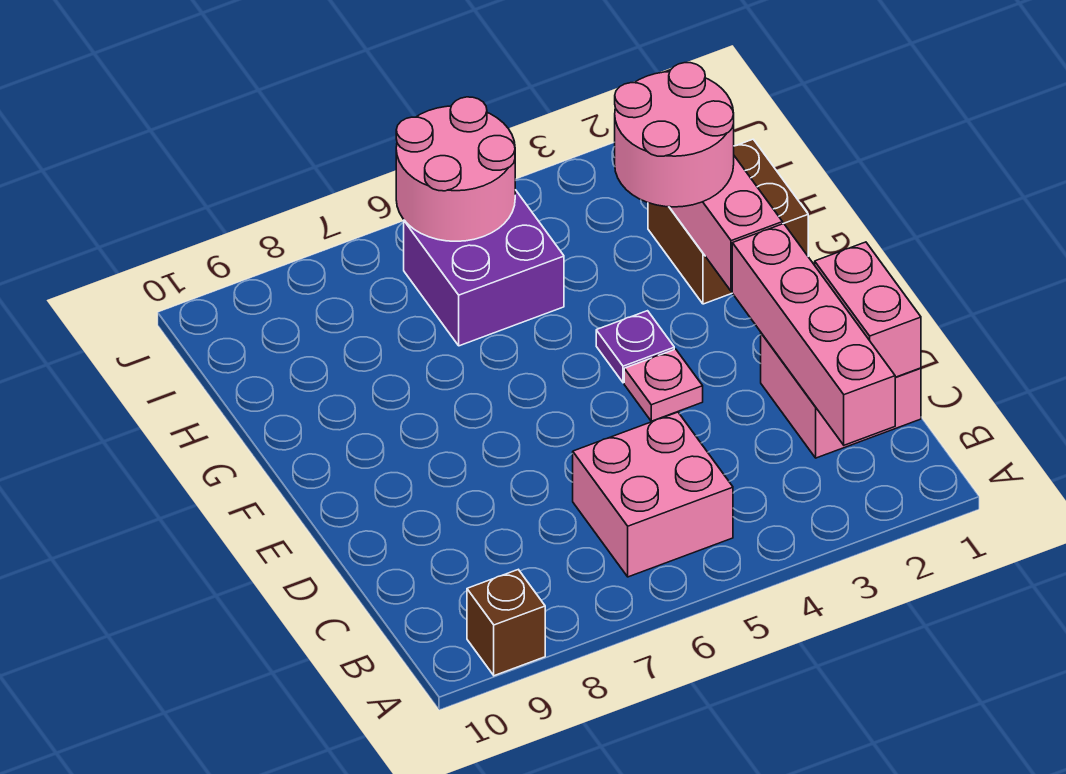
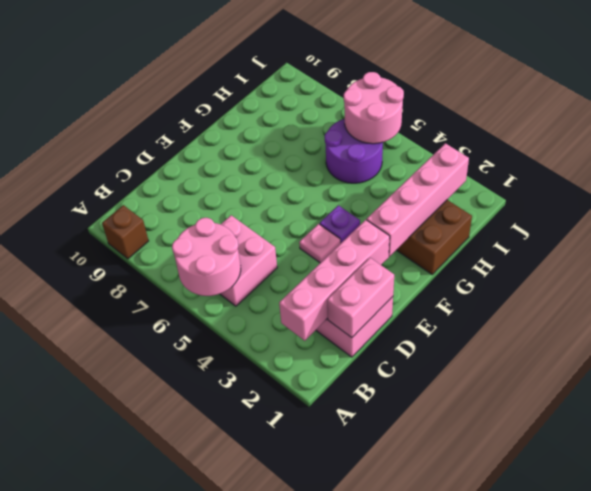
pink round brick G2:H3 level 3 -> pink round brick A5:B6 level 2
purple brick H5:I6 level 1 -> purple round brick H5:I6 level 1

